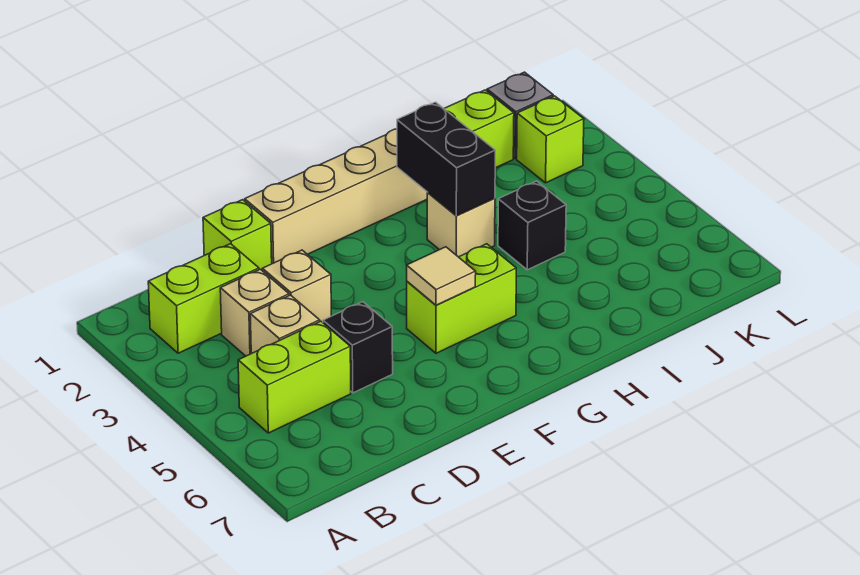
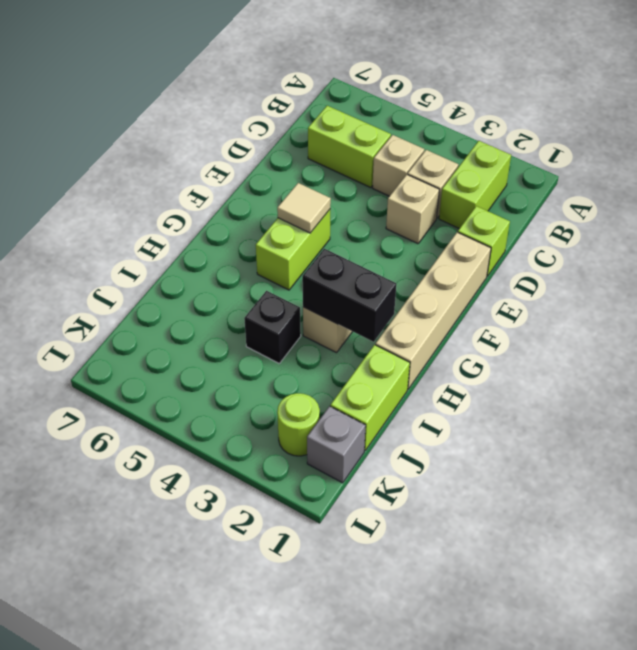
lime brick B5:C5 level 1 -> lime brick C5:C6 level 1
black brick D5 level 1 -> none
lime brick K2 level 1 -> lime round brick K2 level 1

